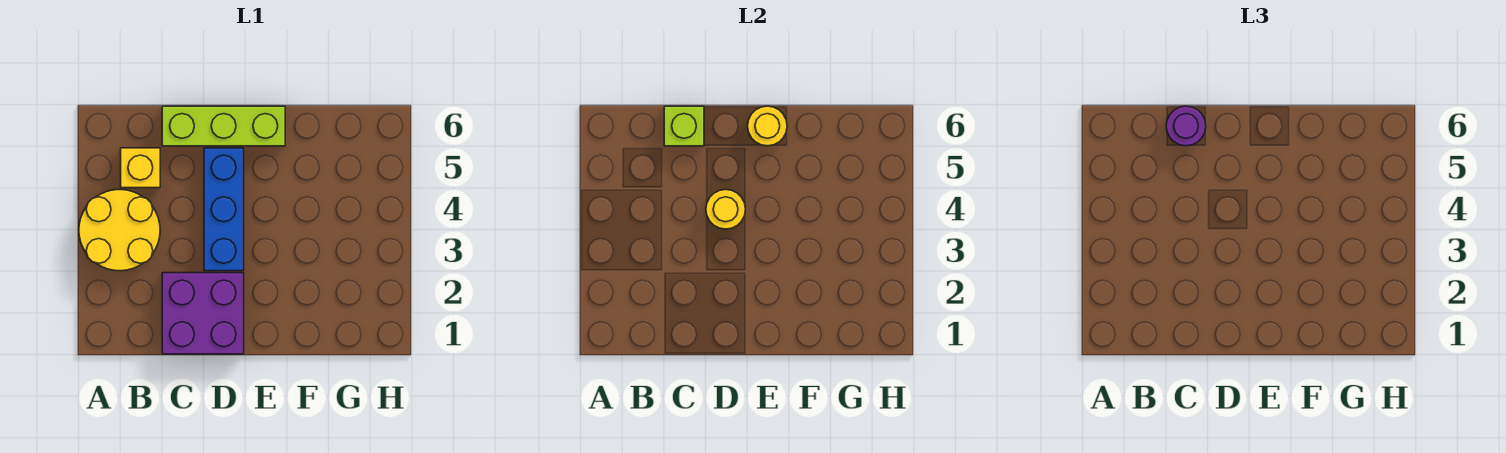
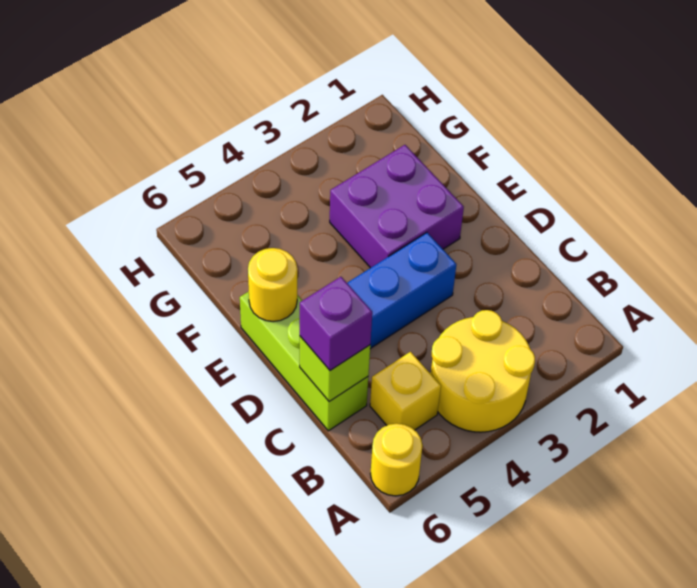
purple brick C1:D2 level 1 -> purple brick E2:F3 level 1
purple round brick C6 level 3 -> purple brick C6 level 3
yellow round brick D4 level 2 -> yellow round brick A6 level 1

